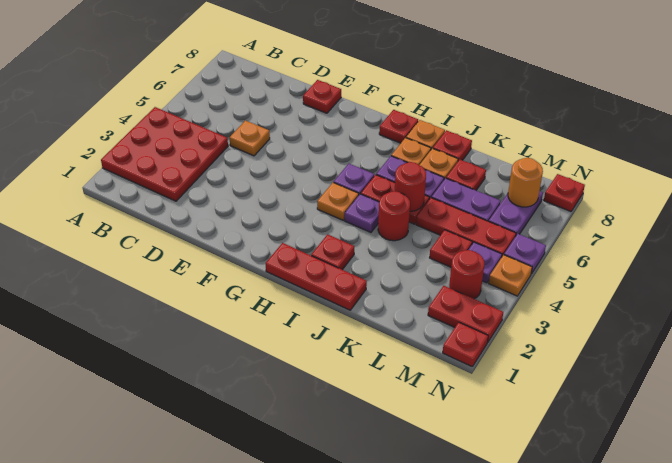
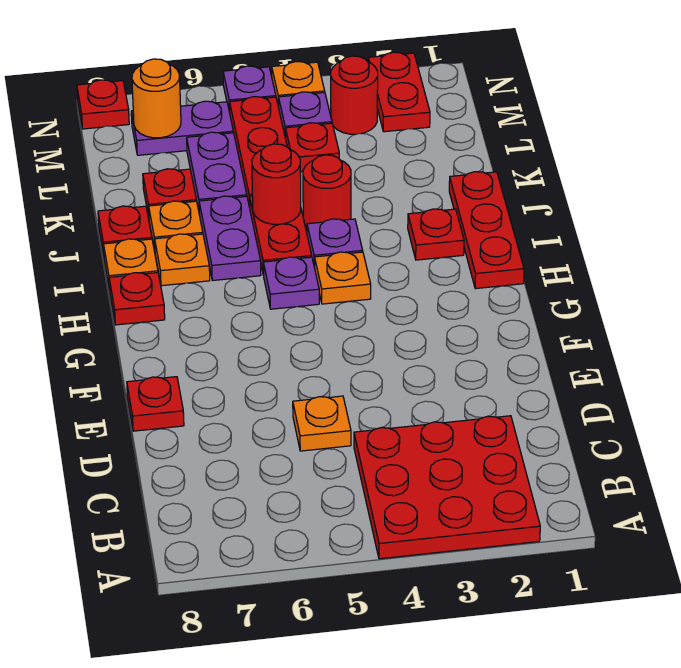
red plate N1 level 1 -> none

